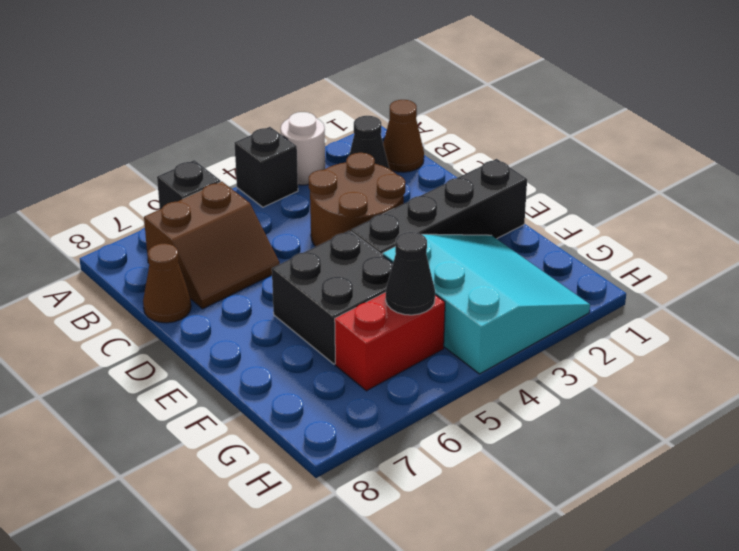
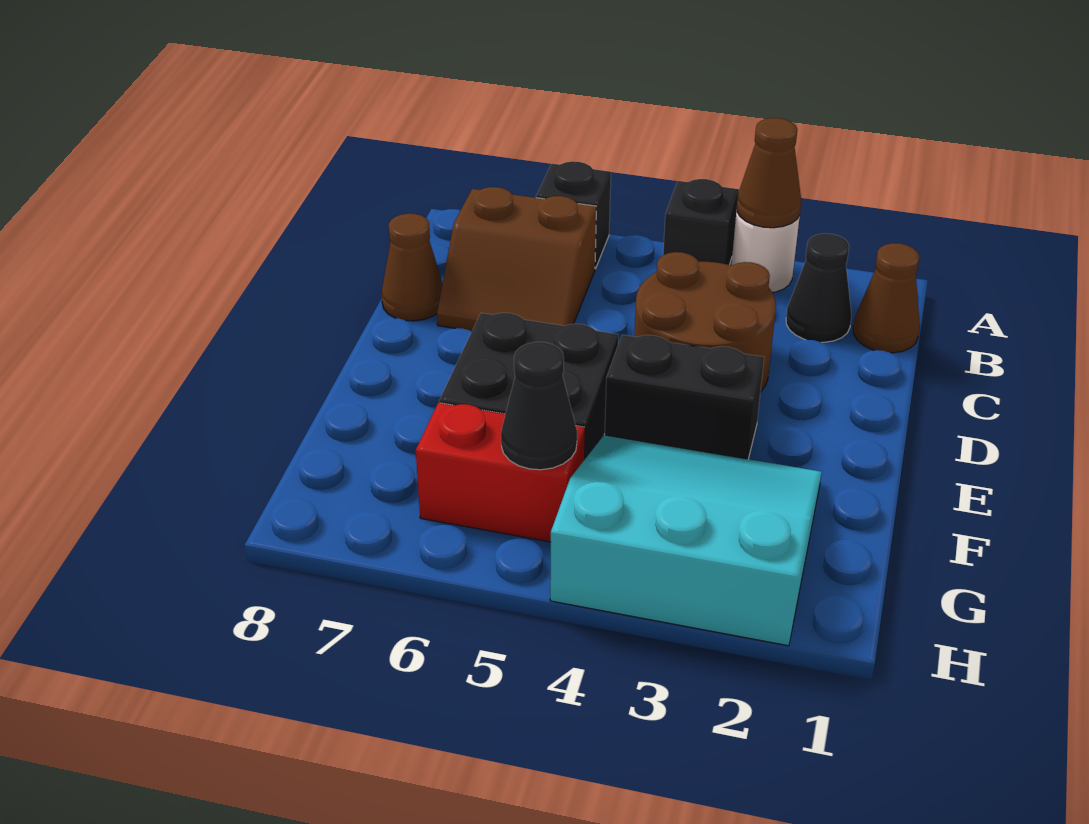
none -> brown cone A3 level 2
black brick E1:E4 level 1 -> black brick E3:E4 level 1
cyan slope F2:H4 level 1 top 4 -> cyan slope F2:H4 level 1 top H

